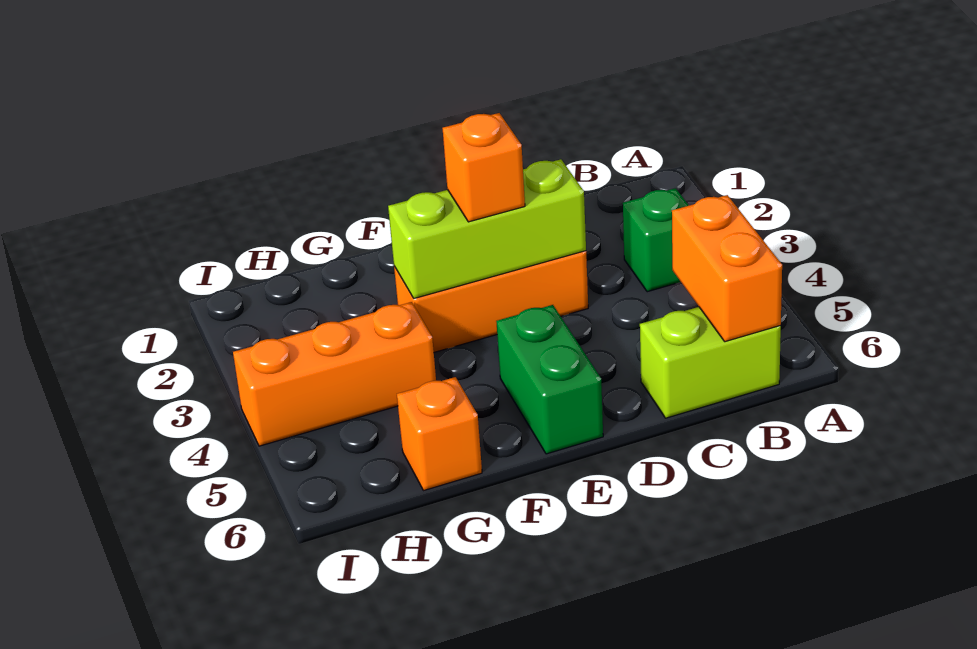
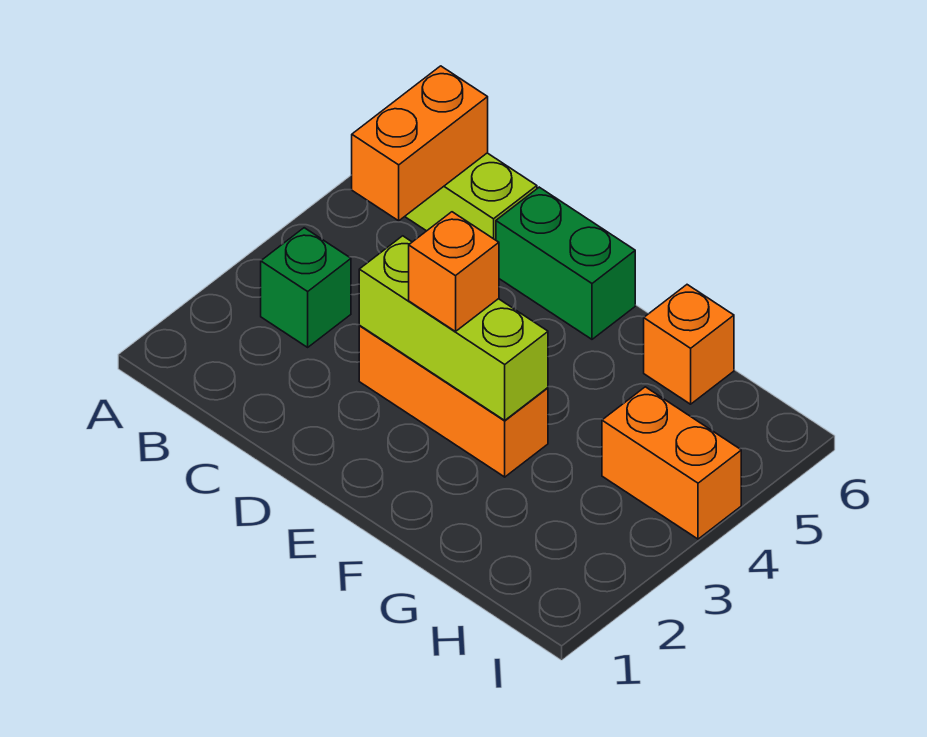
green brick E5:E6 level 1 -> green brick D6:E6 level 1
orange brick G4:I4 level 1 -> orange brick H4:I4 level 1

